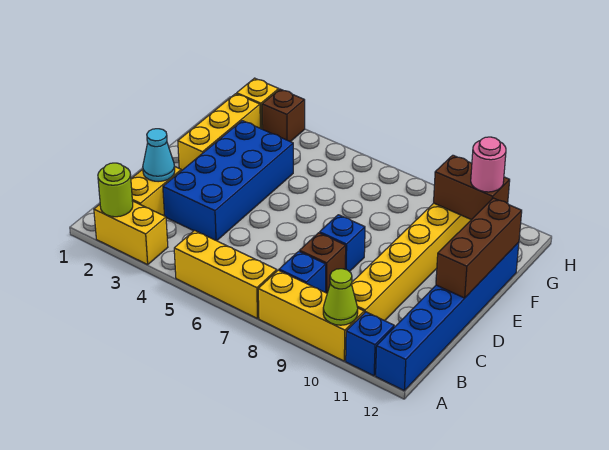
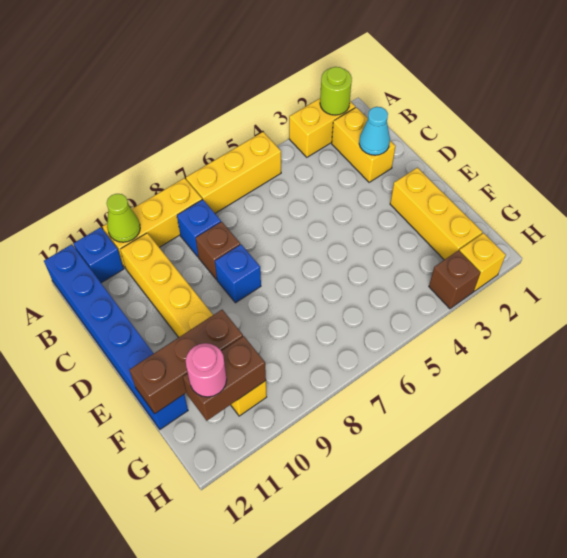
blue brick C3:F4 level 1 -> none
brown brick D12:F12 level 2 -> brown brick F10:F12 level 2

